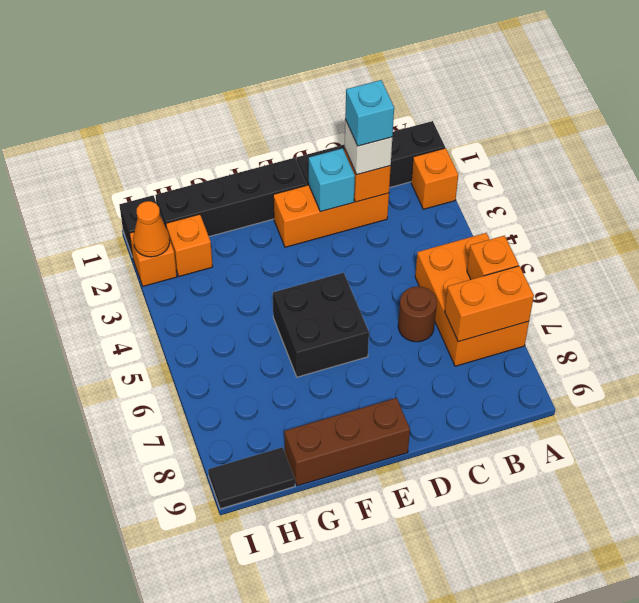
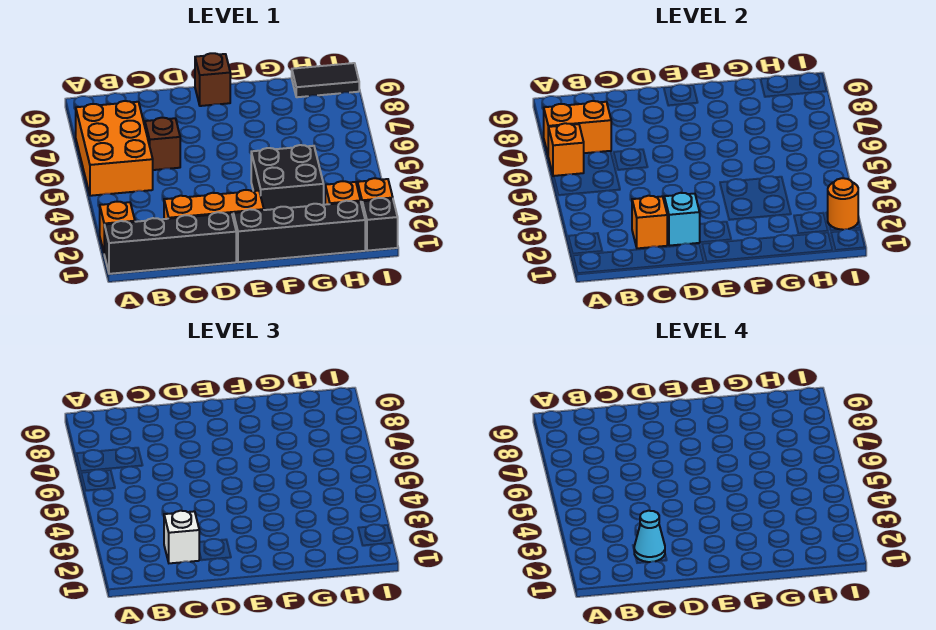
cyan brick C2 level 4 -> cyan cone C2 level 4
brown round brick C6 level 1 -> brown brick C6 level 1
black brick E5:F6 level 1 -> black brick F3:G4 level 1
brown brick E9:G9 level 1 -> brown brick E9 level 1
orange cone I2 level 2 -> orange round brick I2 level 2

